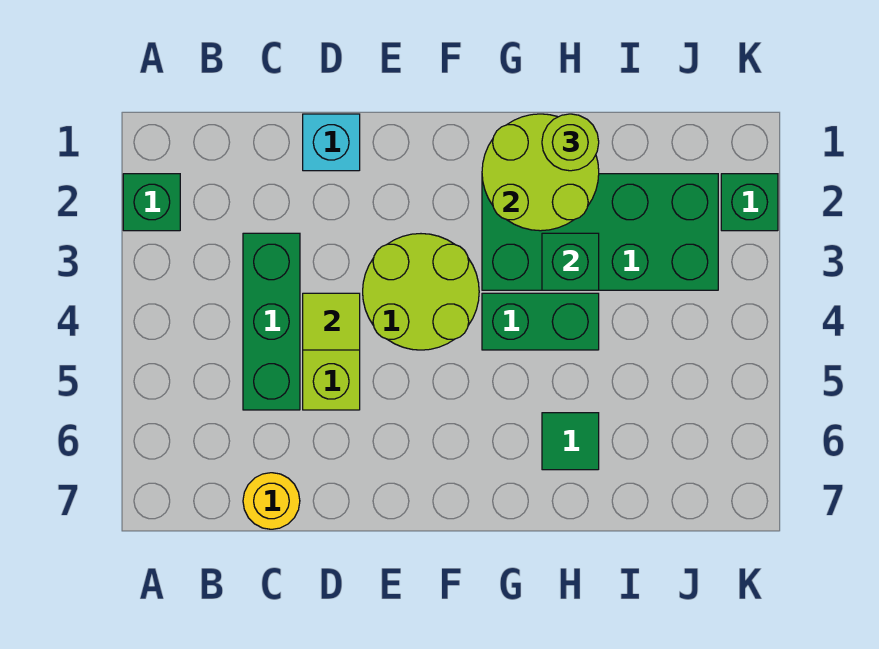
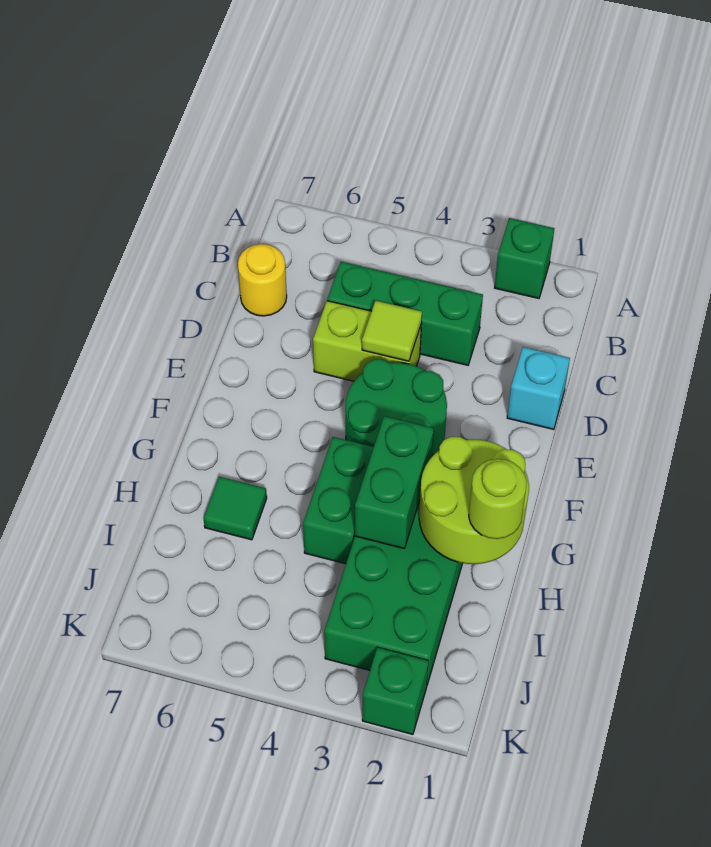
lime round brick E3:F4 level 1 -> green round brick E3:F4 level 1
green brick H3 level 2 -> green brick G3:H3 level 2

